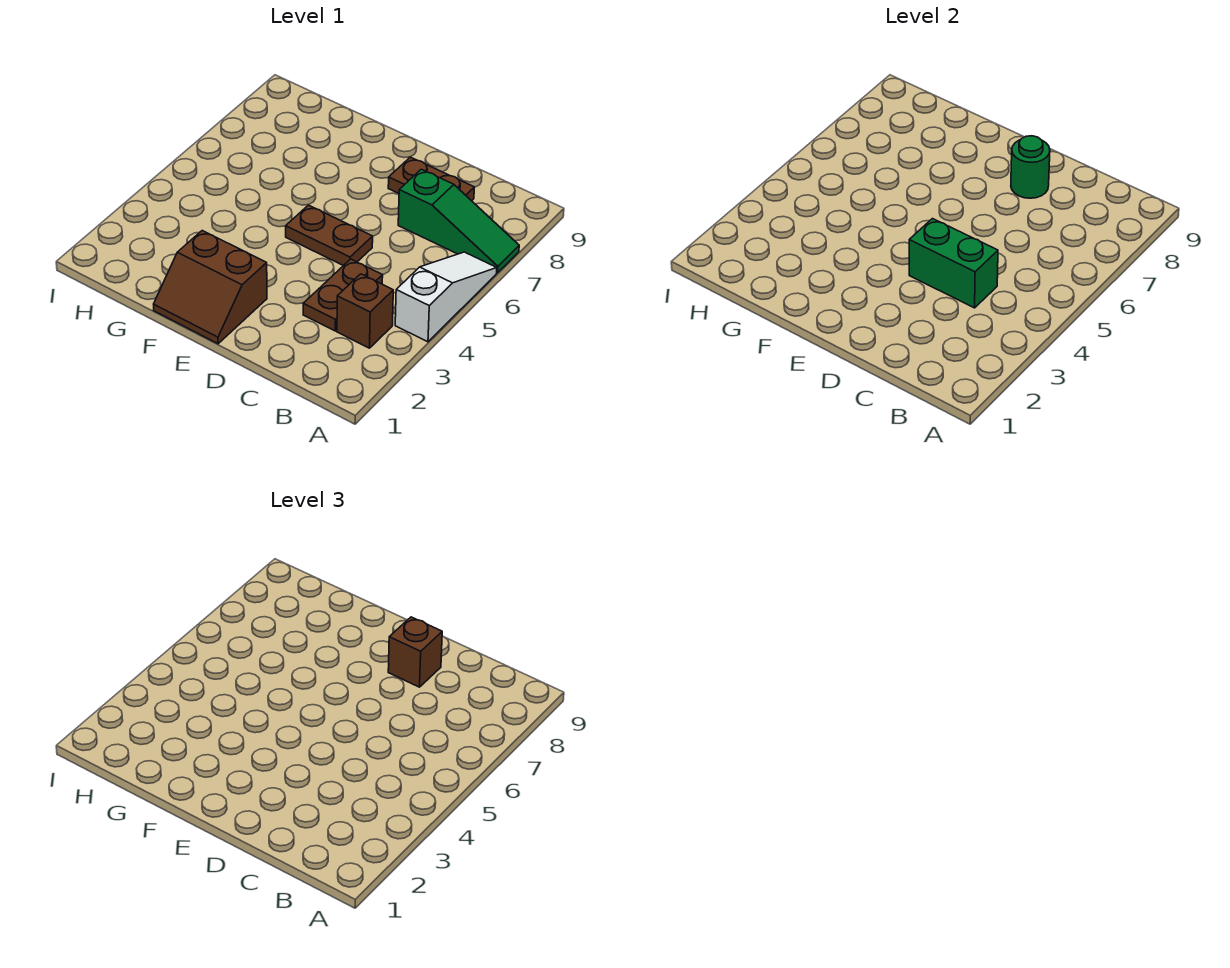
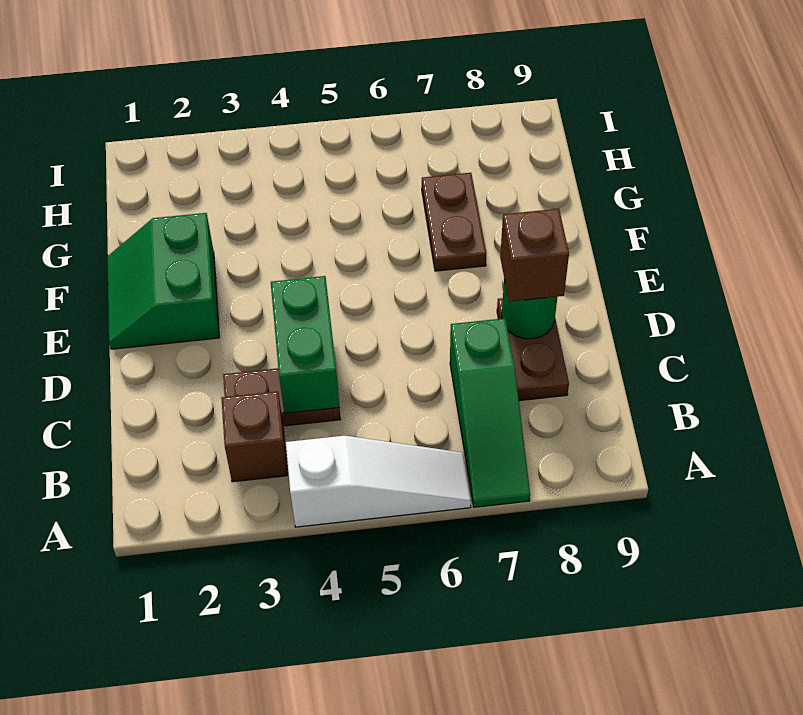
brown plate D5:E5 level 1 -> brown plate F7:G7 level 1
brown slope E1:F2 level 1 top 2 -> green slope E1:F2 level 1 top 2

